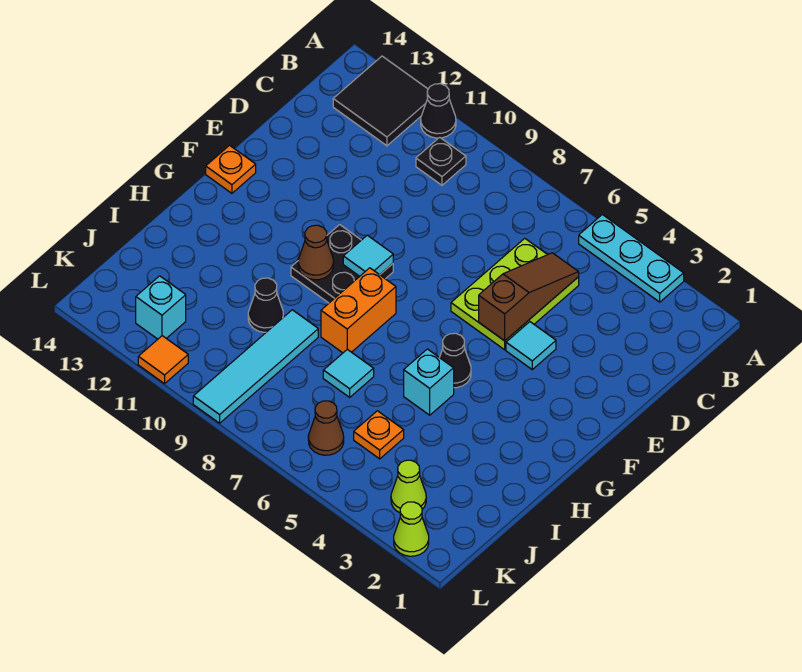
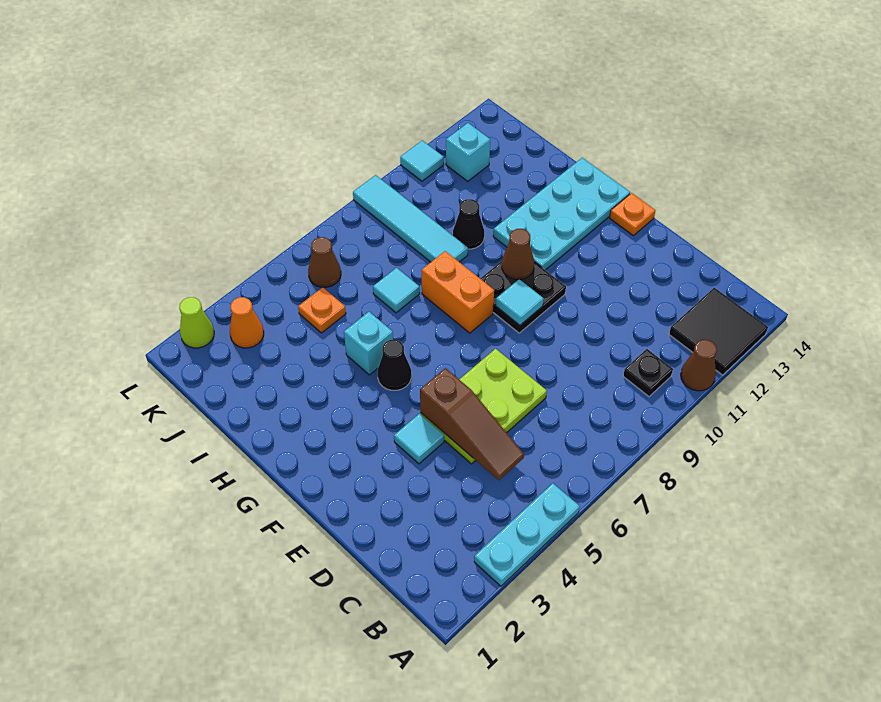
black cone A11 level 1 -> brown cone A11 level 1
lime plate C5:E6 level 1 -> lime plate D5:E7 level 1
none -> cyan plate G11:H14 level 1
lime cone K3 level 1 -> orange cone K3 level 1
orange tile L11 level 1 -> cyan tile L11 level 1

